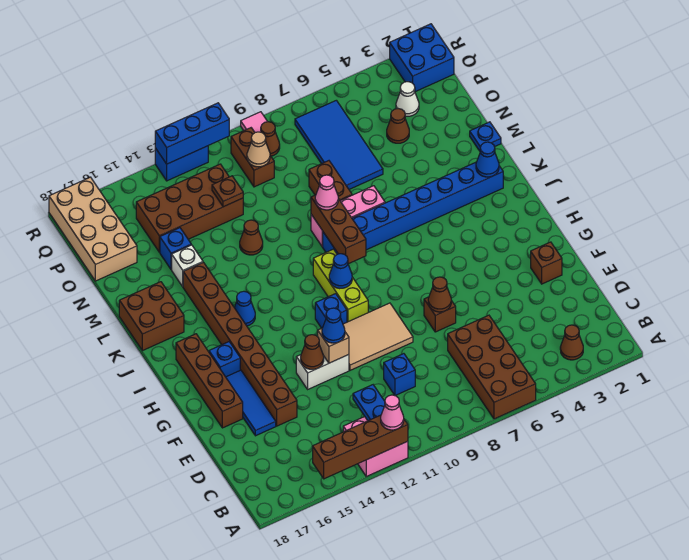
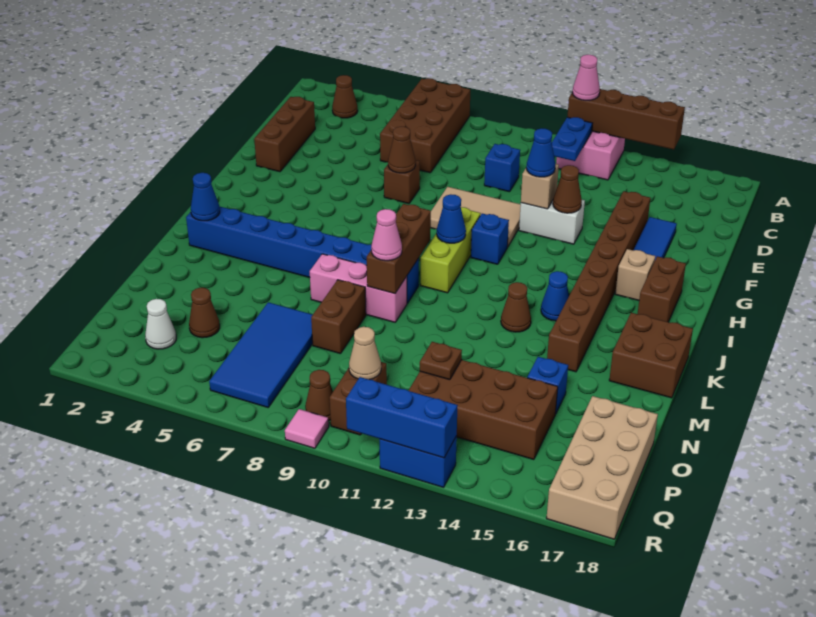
brown brick F2 level 1 -> brown brick D2:F2 level 1
brown brick F17:I17 level 1 -> brown brick H17:I17 level 1
blue brick H16 level 1 -> tan brick H16 level 1
blue plate M1 level 1 -> none
brown cone M12 level 1 -> brown cone K13 level 1
white brick M15 level 1 -> none
blue brick Q1:R2 level 1 -> none

